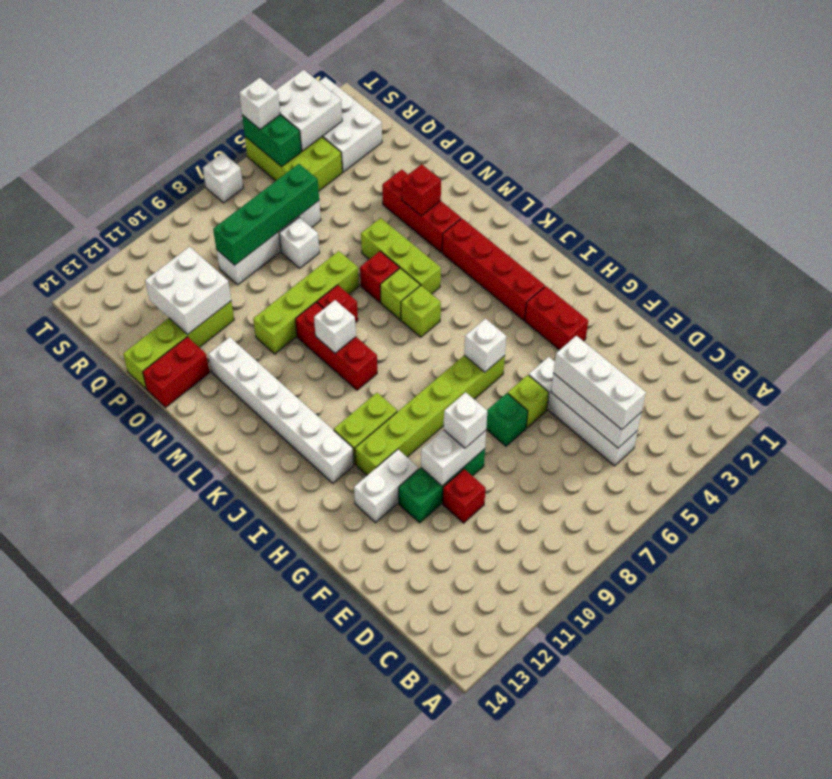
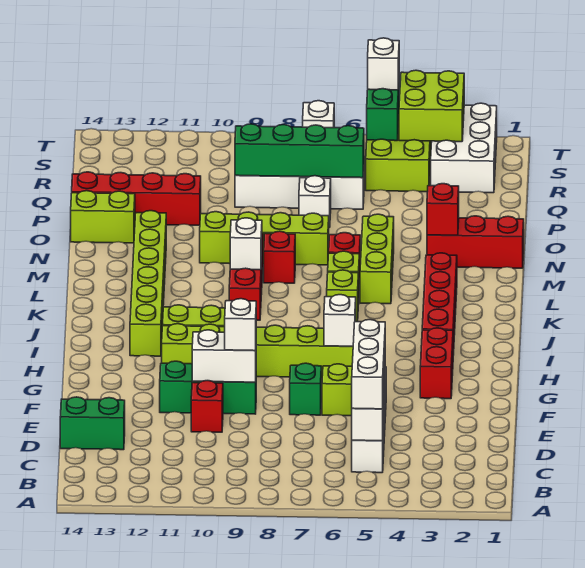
none -> green brick D13:D14 level 1
white brick G11:G12 level 1 -> none
white brick I12:N12 level 1 -> lime brick I12:N12 level 1
red brick M3:O3 level 1 -> red brick N1:N3 level 1
red brick O13:O14 level 1 -> lime brick O13:O14 level 1
lime brick P11:P14 level 1 -> red brick P11:P14 level 1
white brick P11:Q12 level 2 -> none
white brick S3:T4 level 2 -> lime brick S3:T4 level 2

